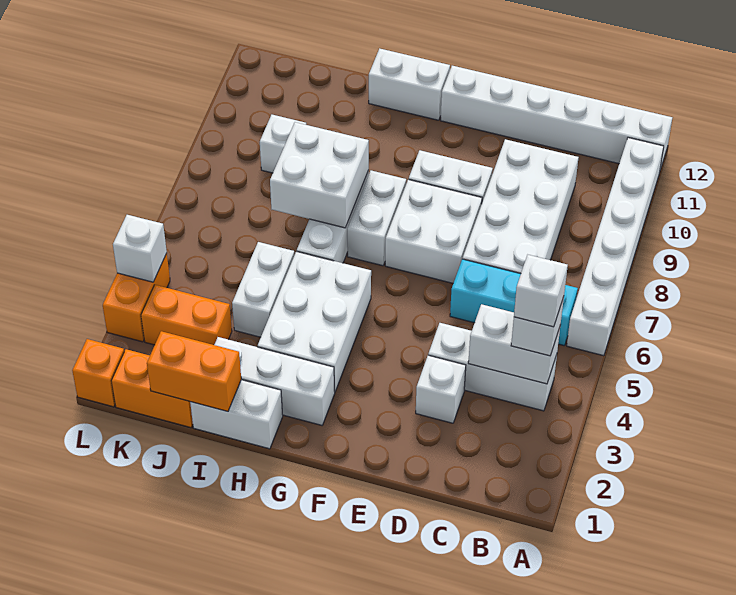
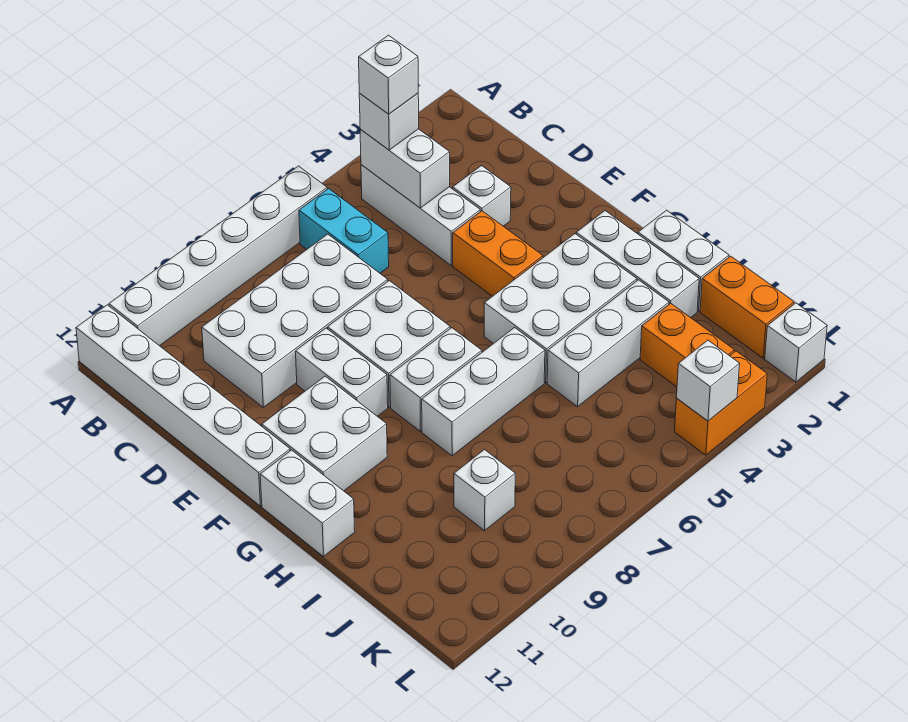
cyan brick B6:D6 level 1 -> cyan brick B6:C6 level 1
white brick H7:I8 level 2 -> white brick F10:G11 level 1
orange brick I1:J1 level 2 -> orange brick E4:F4 level 1
white brick I4:I5 level 1 -> white brick I3:I5 level 1
orange brick L1 level 1 -> white brick L1 level 1

